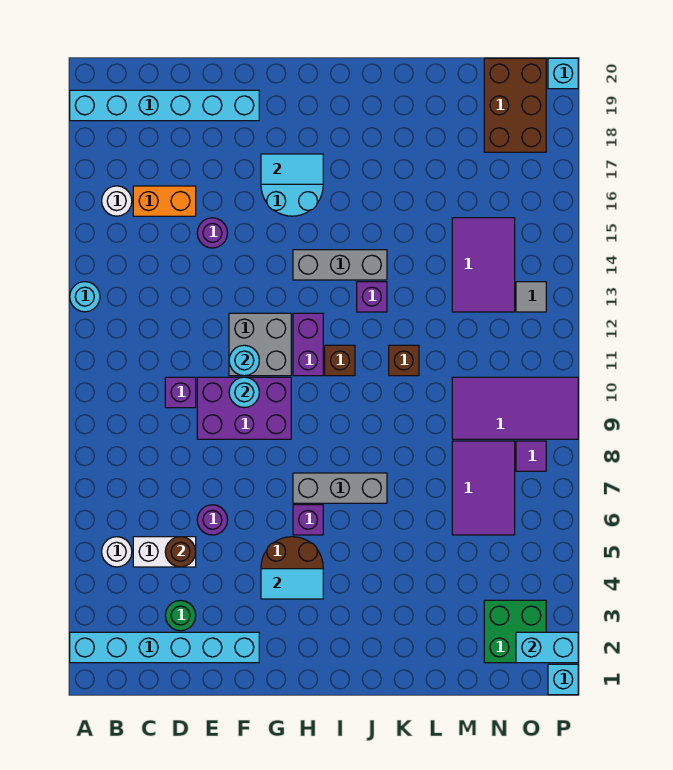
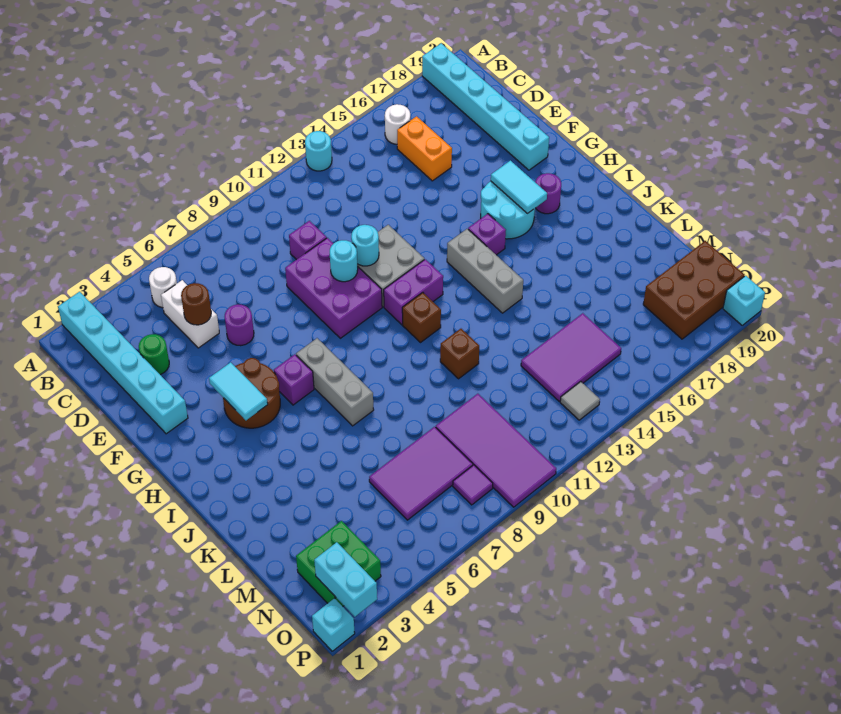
purple round brick E15 level 1 -> purple round brick H18 level 1
purple brick J13 level 1 -> purple brick H15 level 1

